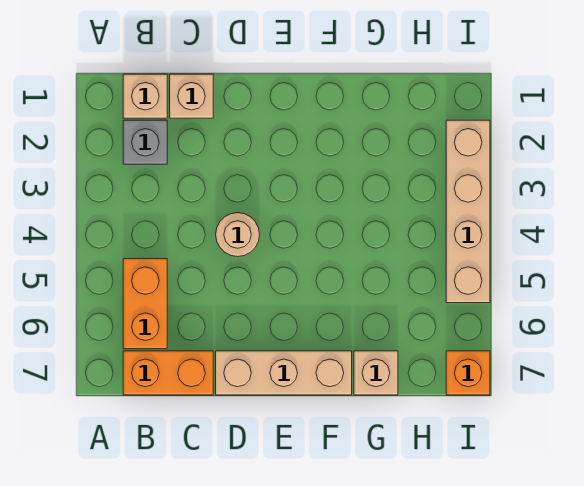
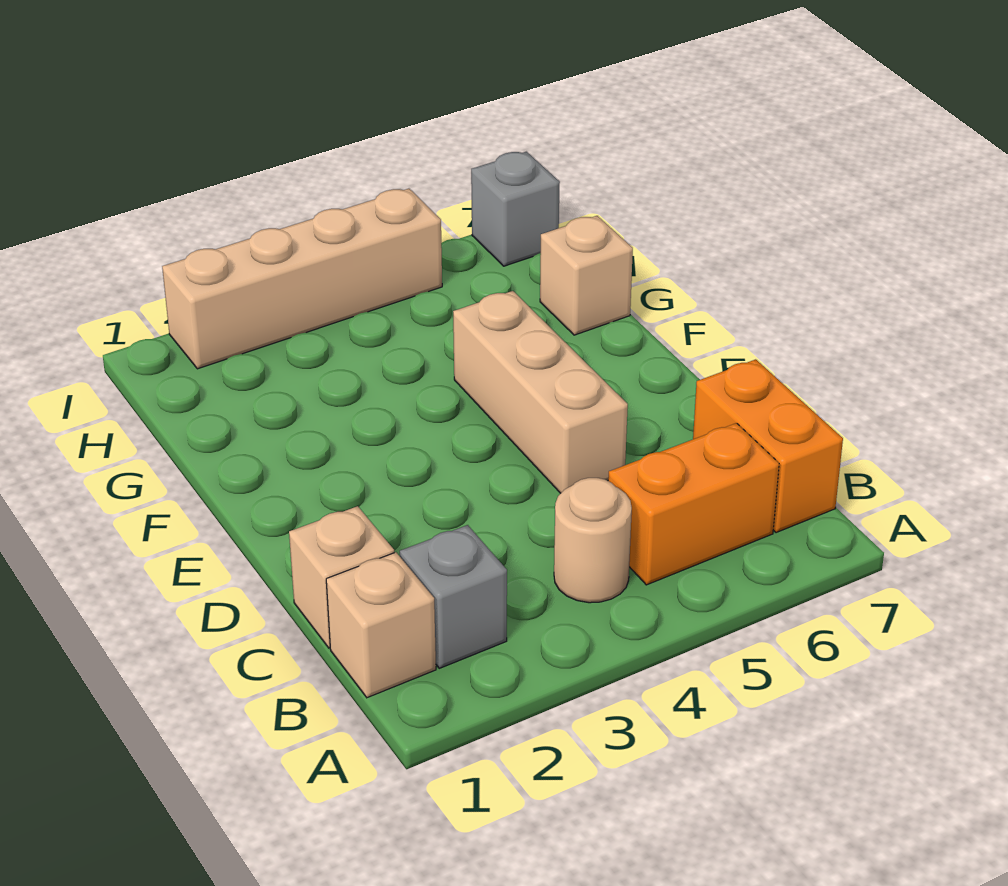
tan round brick D4 level 1 -> tan round brick B4 level 1
tan brick D7:F7 level 1 -> tan brick D5:F5 level 1
orange brick I7 level 1 -> grey brick I7 level 1

